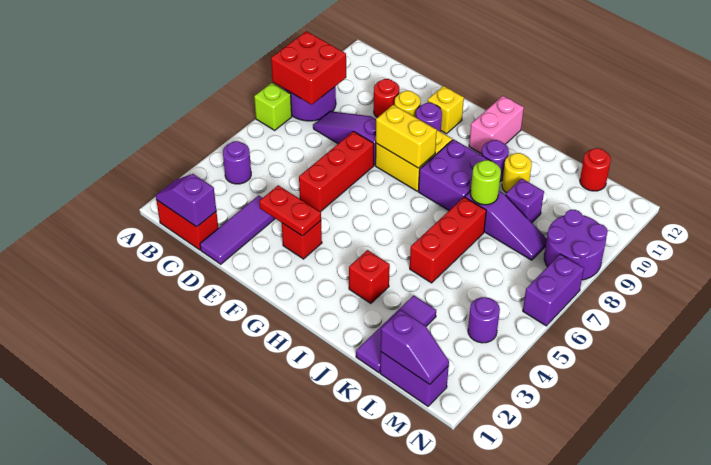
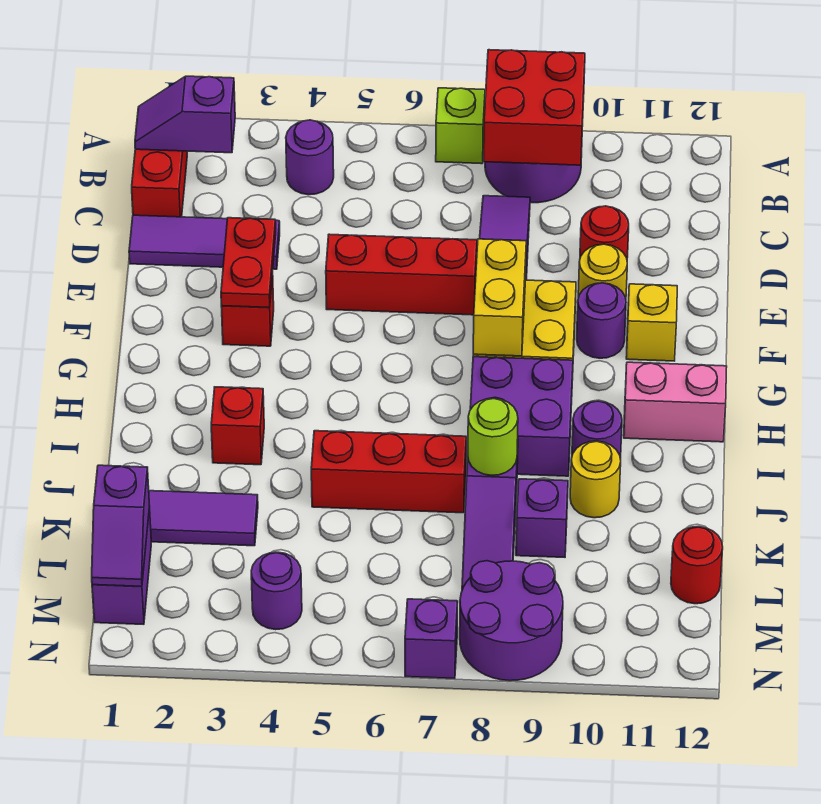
purple slope B1:C1 level 2 top C -> purple slope B1:B2 level 2 top 2
purple brick N6:N7 level 1 -> purple brick N7 level 1

